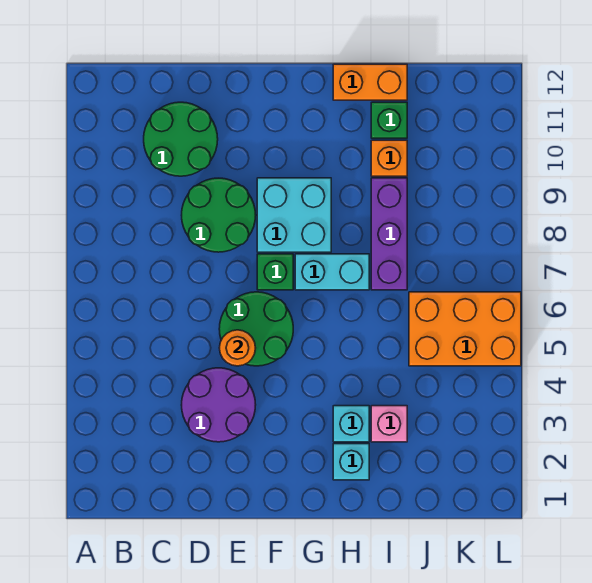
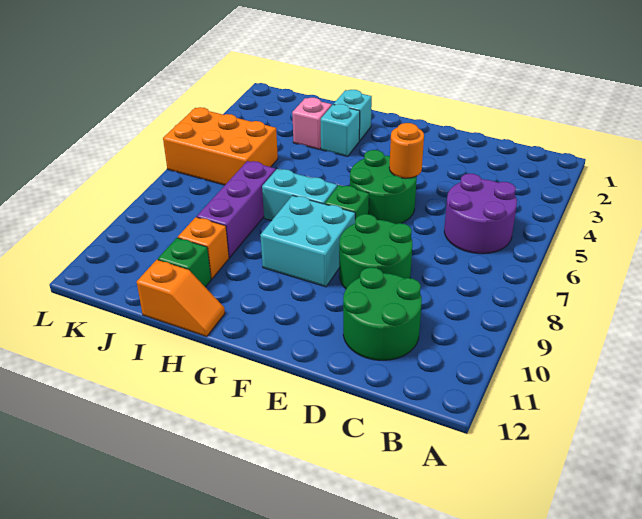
purple round brick D3:E4 level 1 -> purple round brick B5:C6 level 1
orange brick H12:I12 level 1 -> orange slope H12:I12 level 1 top I

